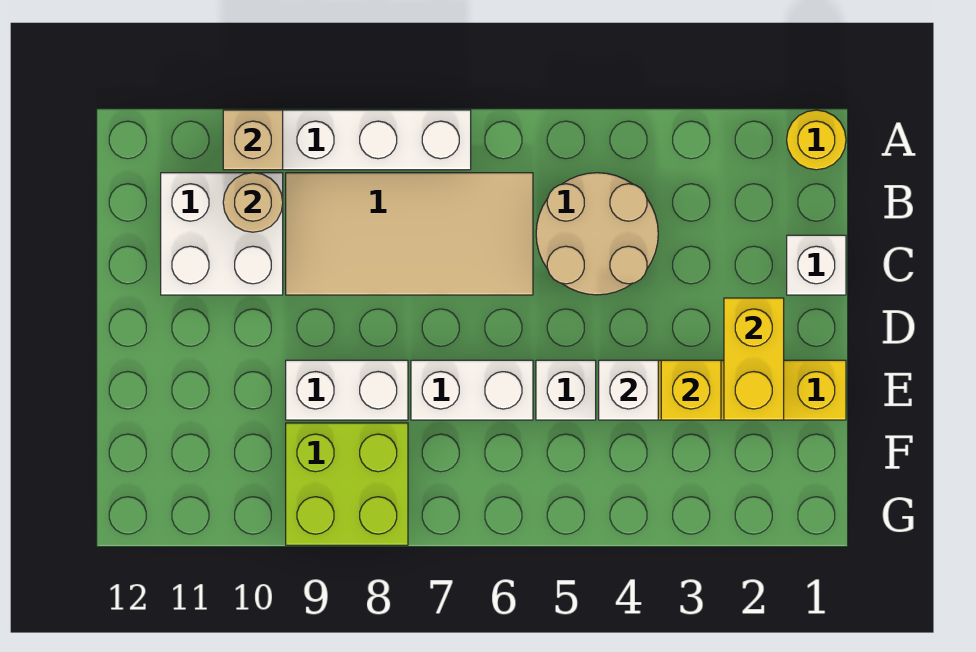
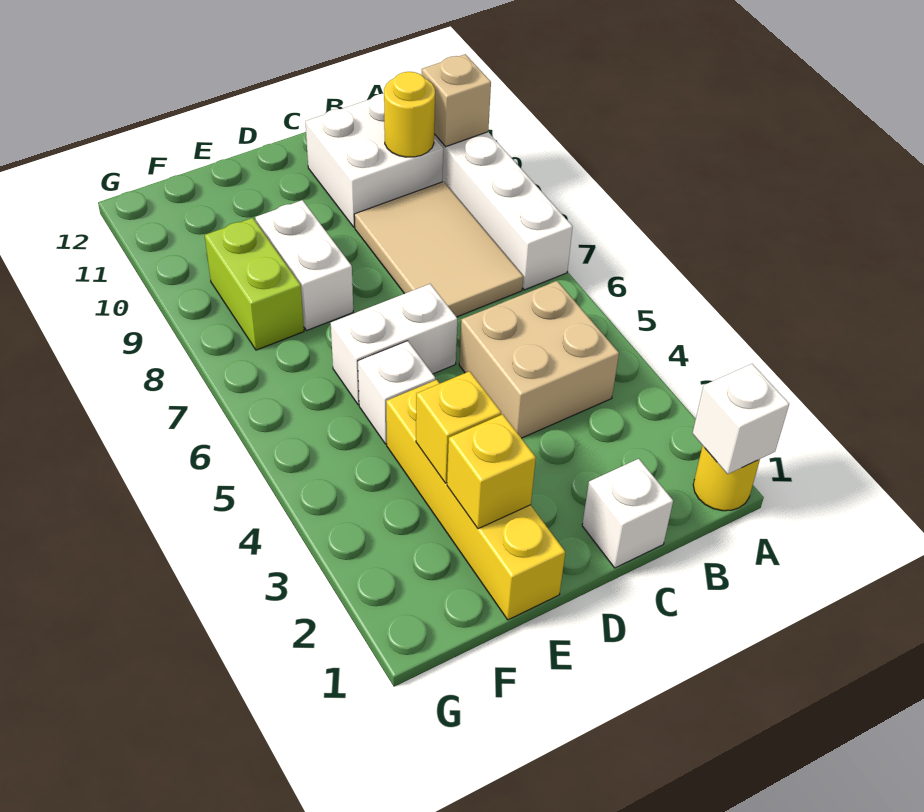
tan round brick B4:C5 level 1 -> tan brick B4:C5 level 1
tan tile B6:C9 level 1 -> tan tile B7:C9 level 1
tan round brick B10 level 2 -> yellow round brick B10 level 2
yellow brick D2:E2 level 2 -> yellow brick E2 level 2
white brick E4 level 2 -> white brick A1 level 2
white brick E6:E7 level 1 -> white brick D6:E6 level 1
lime brick F8:G9 level 1 -> lime brick F8:F9 level 1

